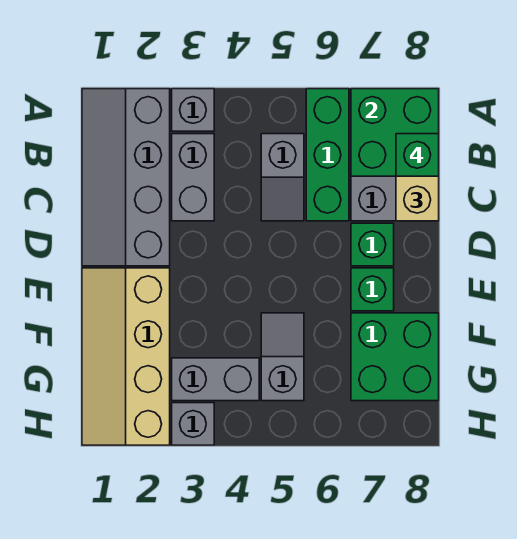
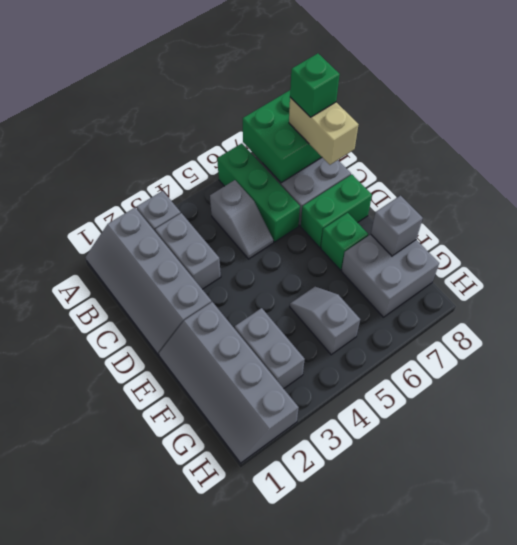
green brick D7 level 1 -> green brick D7:D8 level 1
tan slope E1:H2 level 1 top 2 -> grey slope E1:H2 level 1 top 2
green brick F7:G8 level 1 -> grey brick F7:G8 level 1
grey brick G3:G4 level 1 -> grey brick F3:G3 level 1
grey brick H3 level 1 -> grey brick F8 level 2

